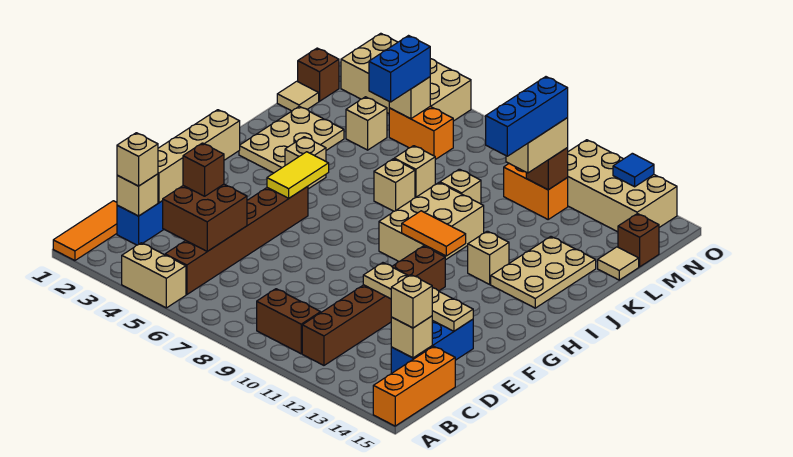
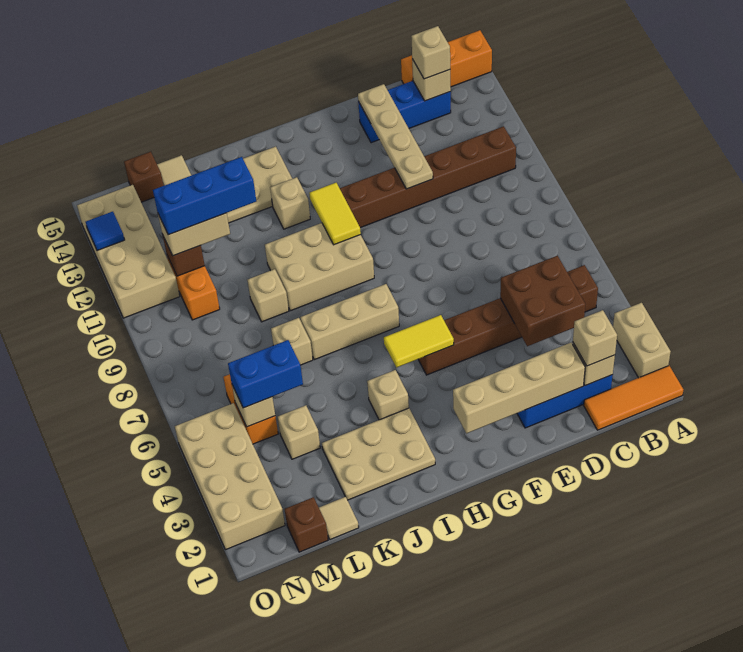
tan brick A4:A5 level 1 -> tan brick A2:A3 level 1
brown brick B9:B10 level 1 -> none
brown brick D4 level 3 -> none
orange tile H10:H11 level 2 -> yellow tile H10:H11 level 2
tan brick J7 level 1 -> tan brick H7:J7 level 1

